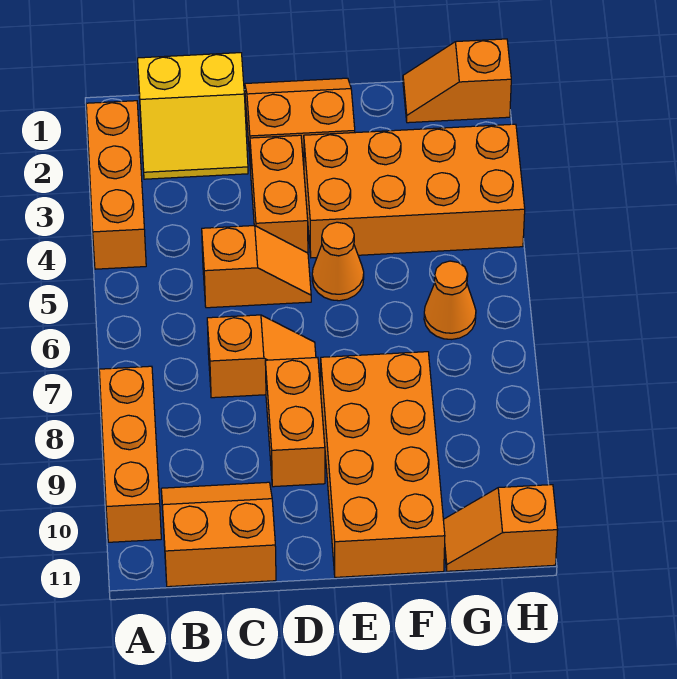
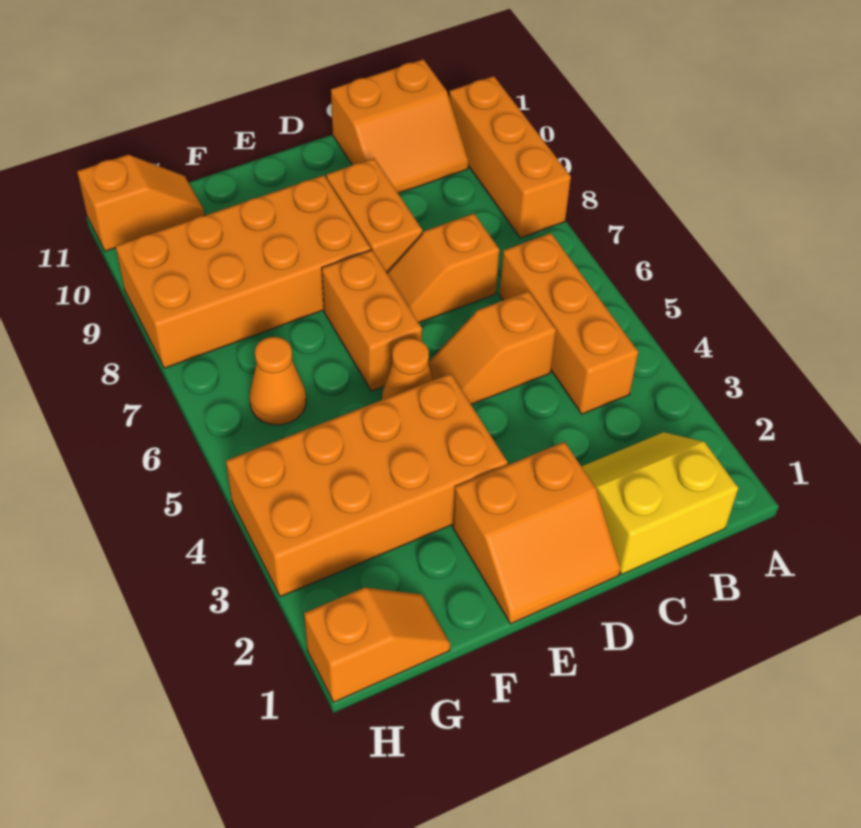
orange brick A2:A4 level 1 -> orange brick B4:B6 level 1
orange brick D3:D4 level 1 -> orange brick E6:E7 level 1
orange brick E8:F11 level 1 -> orange brick E8:H9 level 1

